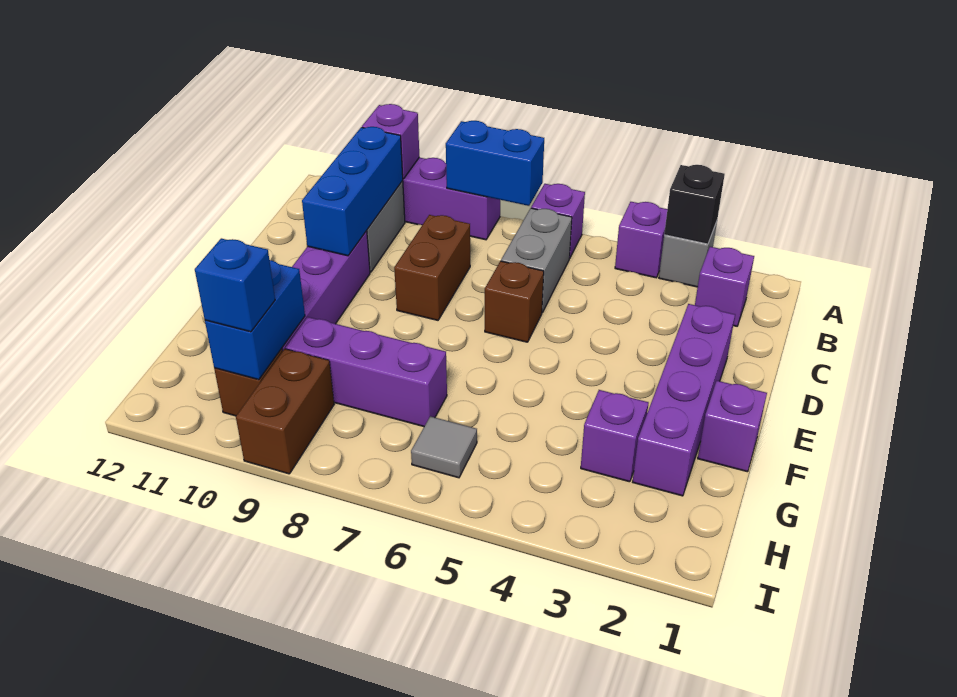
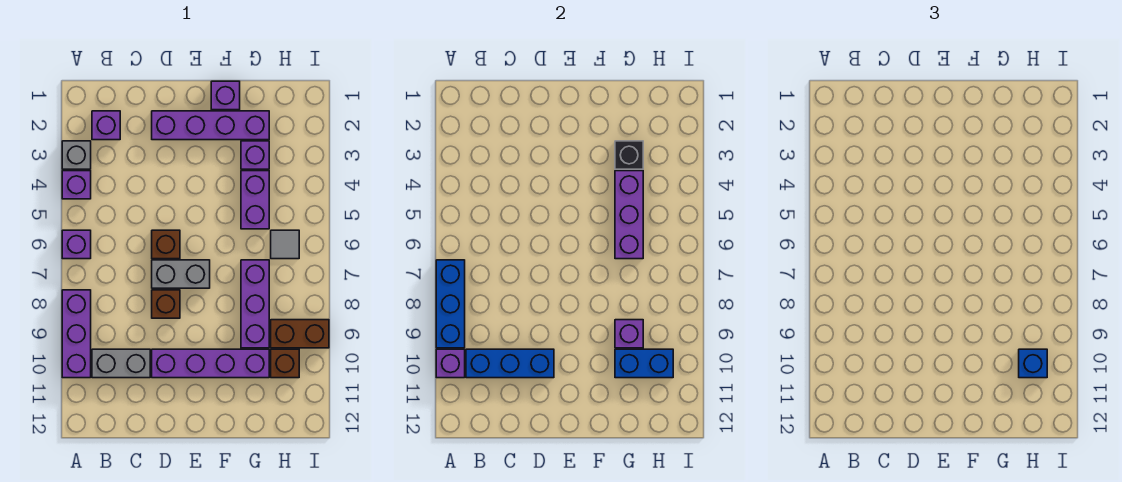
black brick A3 level 2 -> black brick G3 level 2
blue brick A7:A8 level 2 -> blue brick A7:A9 level 2
grey brick B6:C6 level 1 -> grey brick D7:E7 level 1
brown brick C8:D8 level 1 -> brown brick D8 level 1
none -> purple brick G4:G5 level 1
none -> purple brick G4:G6 level 2
none -> purple brick G9 level 2

